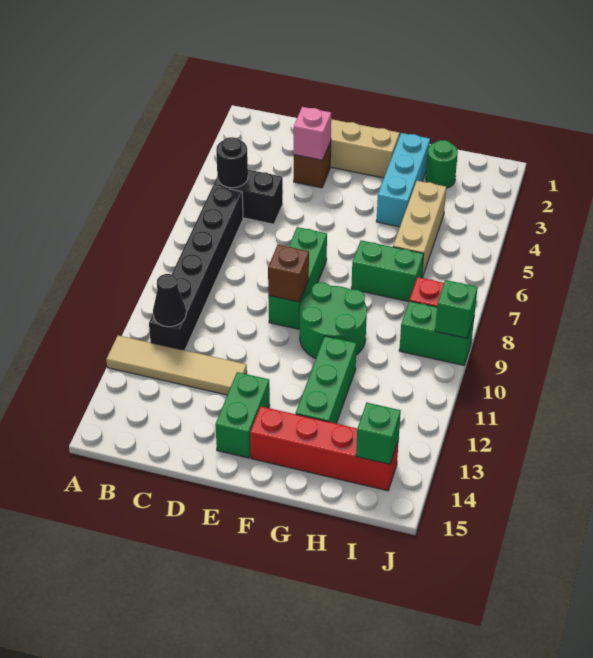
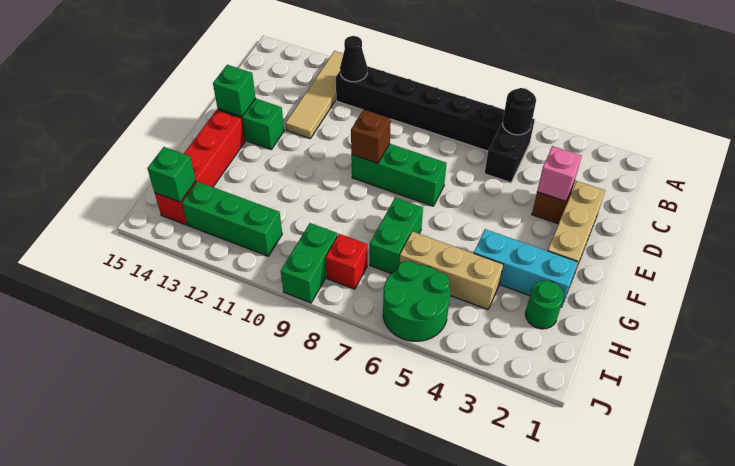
green round brick F9:G10 level 1 -> green round brick I5:J6 level 1
green brick G11:G13 level 1 -> green brick I11:I13 level 1
green brick J9 level 2 -> green brick E14 level 2

